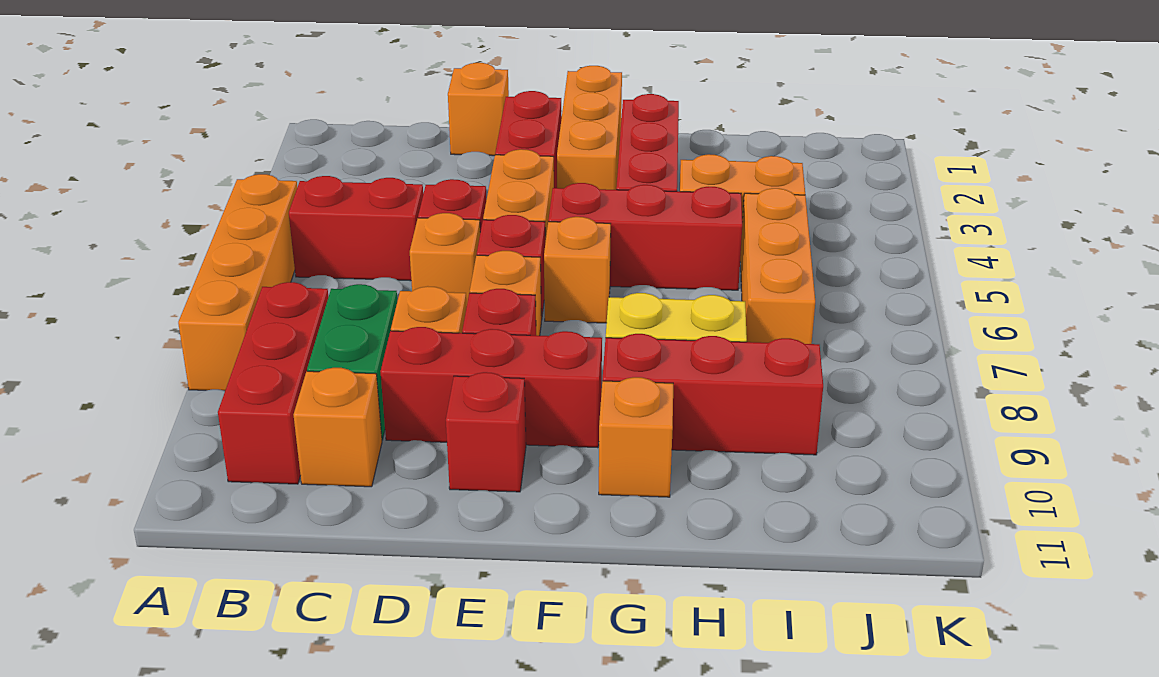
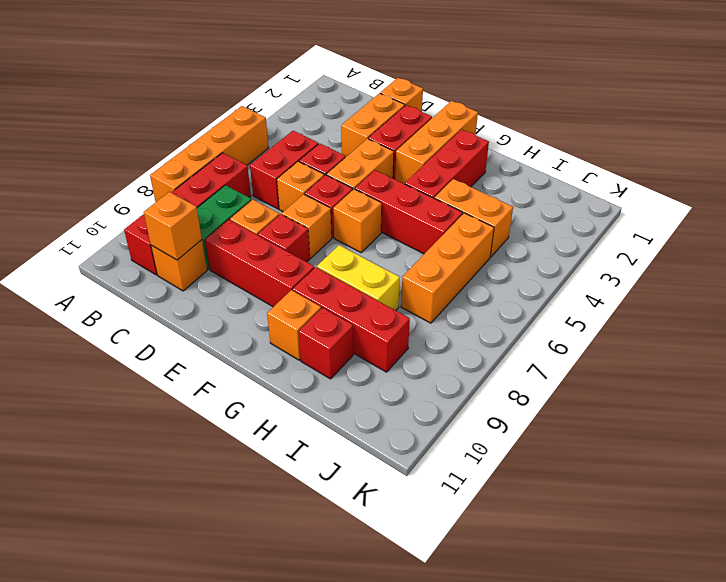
red brick B5:C5 level 1 -> red brick C5:C6 level 1
red brick B8:B10 level 1 -> red brick B7:B10 level 1
none -> orange brick C10 level 2
none -> orange brick D2:D3 level 1
red brick E10 level 1 -> red brick H10 level 1

